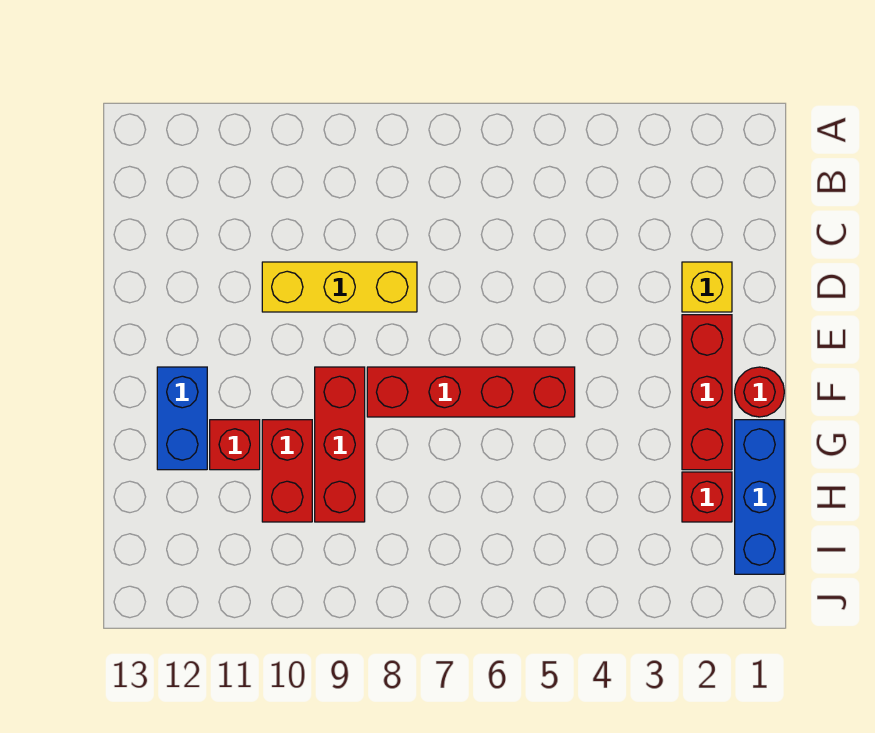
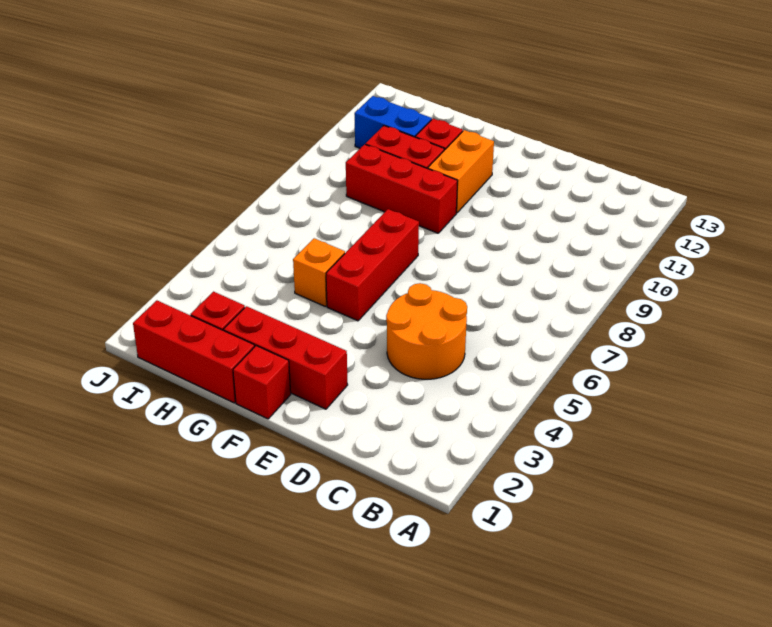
none -> orange round brick C4:D5 level 1
yellow brick D2 level 1 -> none
yellow brick D8:D10 level 1 -> none
red round brick F1 level 1 -> red brick F1 level 1
red brick F5:F8 level 1 -> red brick F5:F7 level 1
none -> orange brick F10:F11 level 1
blue brick F12:G12 level 1 -> blue brick H11:I11 level 1
blue brick G1:I1 level 1 -> red brick G1:I1 level 1
none -> orange brick G5 level 1

